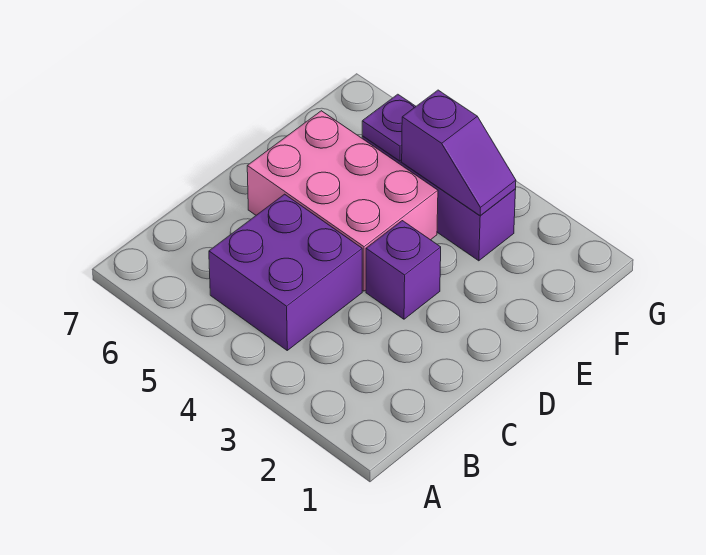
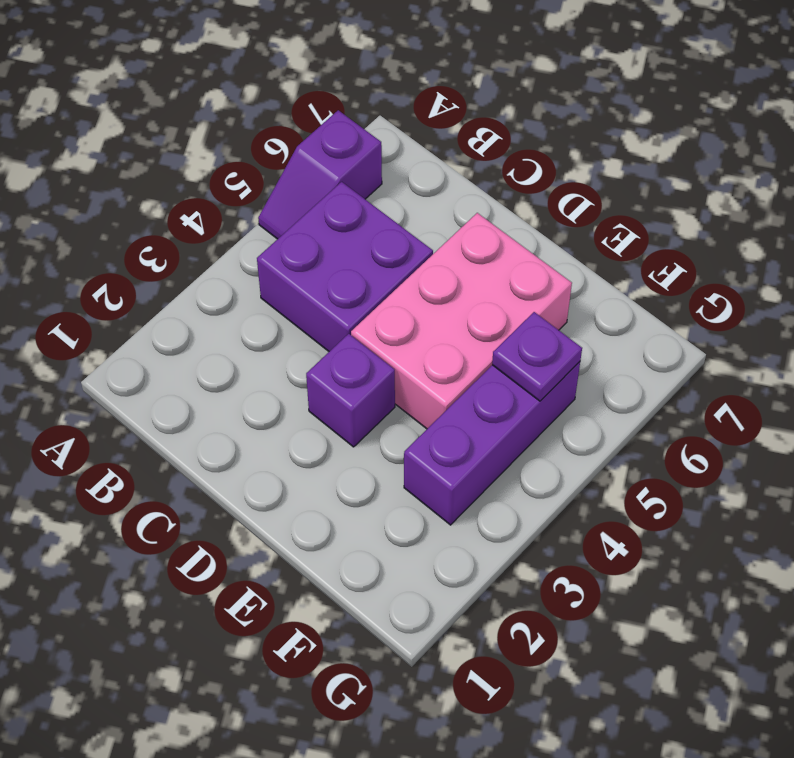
purple slope F3:F4 level 2 top 4 -> purple slope A5:A6 level 1 top 6

